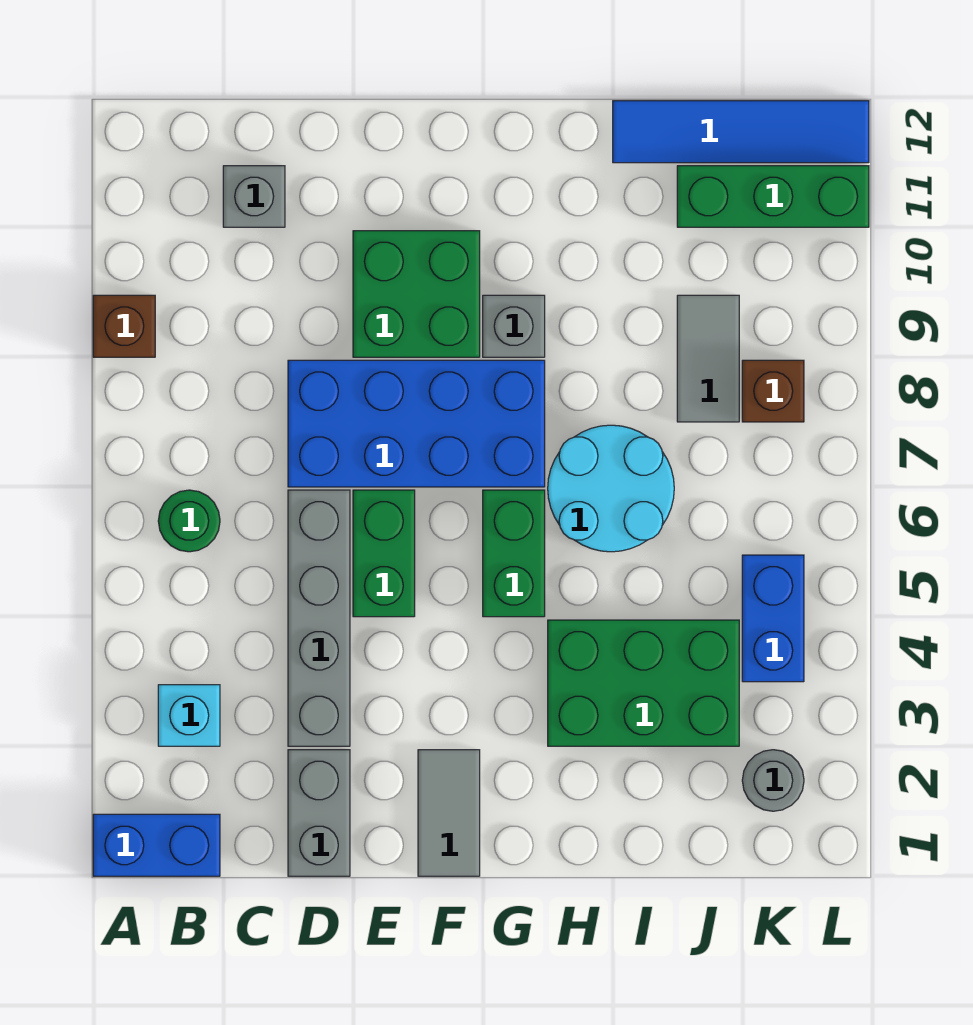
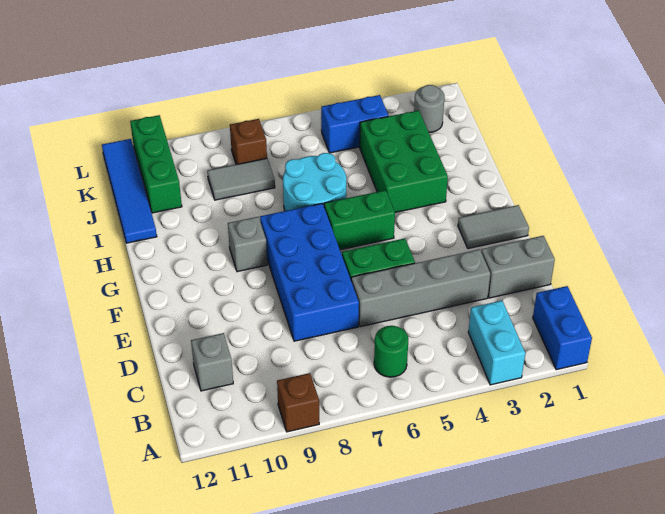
cyan brick B3 level 1 -> cyan brick A3:B3 level 1
green brick E9:F10 level 1 -> none

